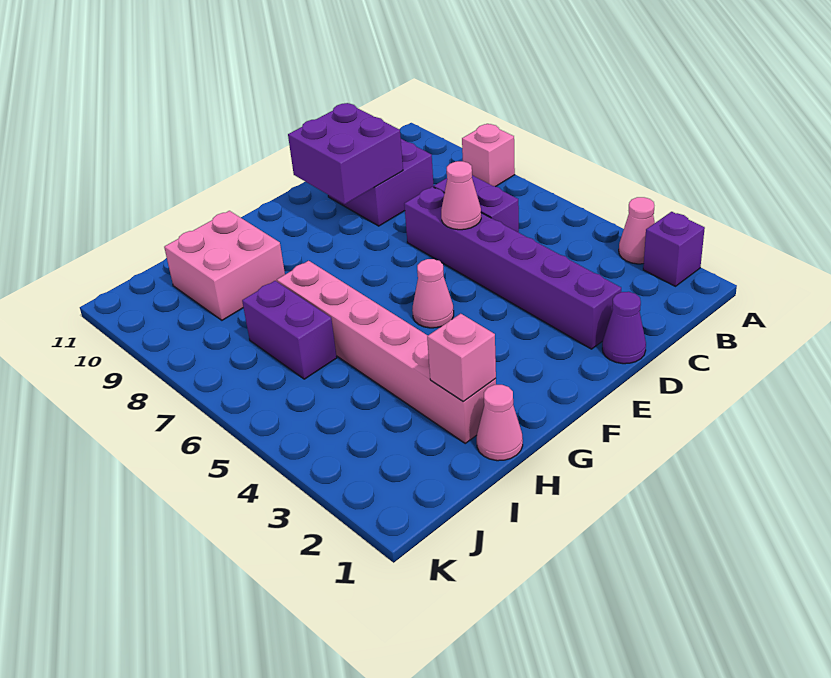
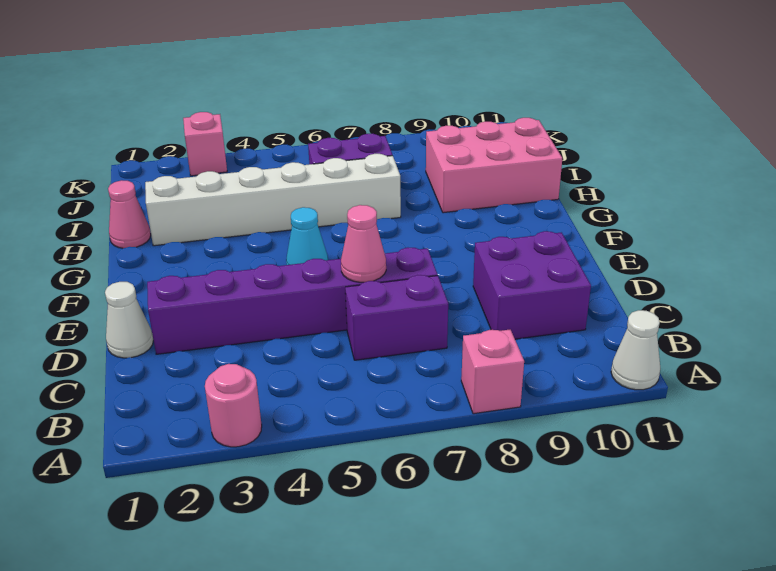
purple brick A2 level 1 -> none
pink cone A3 level 1 -> pink round brick A3 level 1
none -> white cone A11 level 1
purple cone D1 level 1 -> white cone D1 level 1
purple brick D9:E10 level 2 -> none
pink cone F5 level 1 -> cyan cone F5 level 1
pink brick H2:H7 level 1 -> white brick H2:H7 level 1
pink brick H2 level 2 -> pink brick K3 level 1
pink brick H9:I10 level 1 -> pink brick H9:I11 level 1

